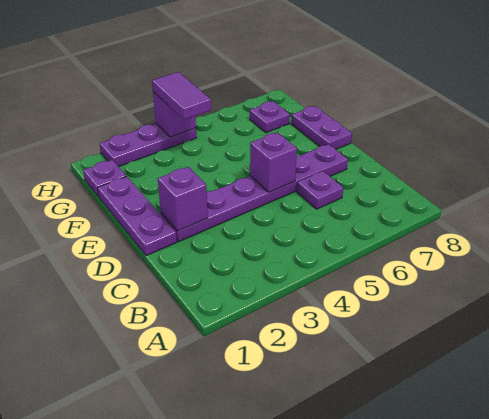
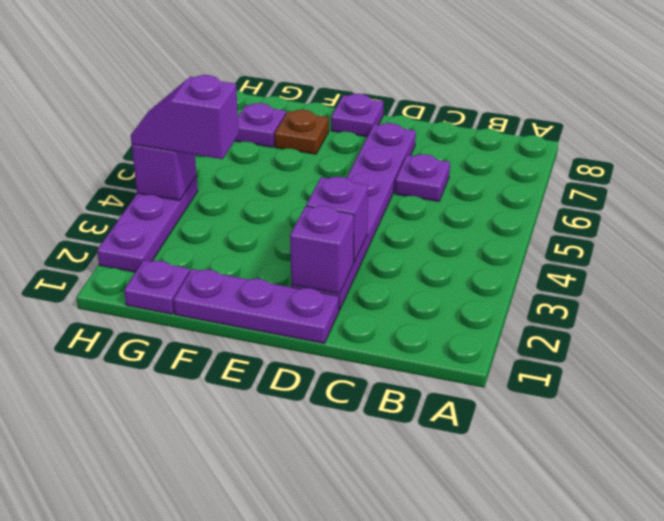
purple brick D5 level 2 -> purple brick D3 level 2
purple plate E8:F8 level 1 -> purple plate E8 level 1
none -> brown plate F7 level 1
purple tile G4:H4 level 3 -> purple slope G4:H4 level 3 top G

